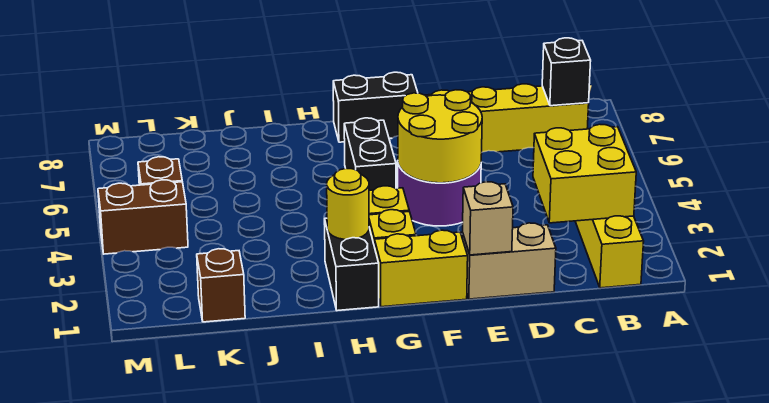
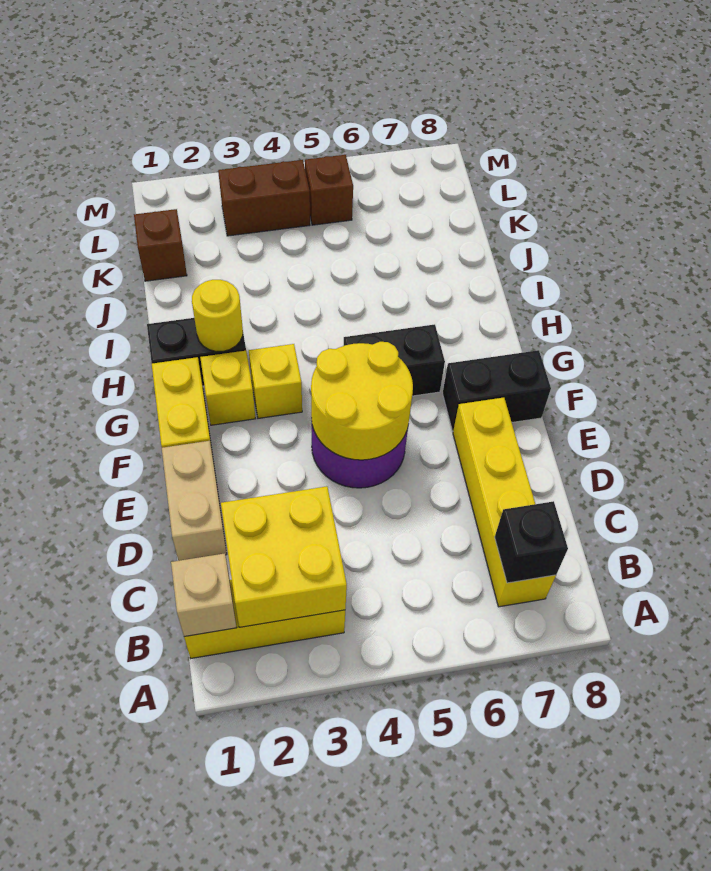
tan brick E1 level 2 -> tan brick B1 level 2
black brick F8:G8 level 1 -> black brick F7:F8 level 1
brown brick L4:M4 level 1 -> brown brick L3:L4 level 1

